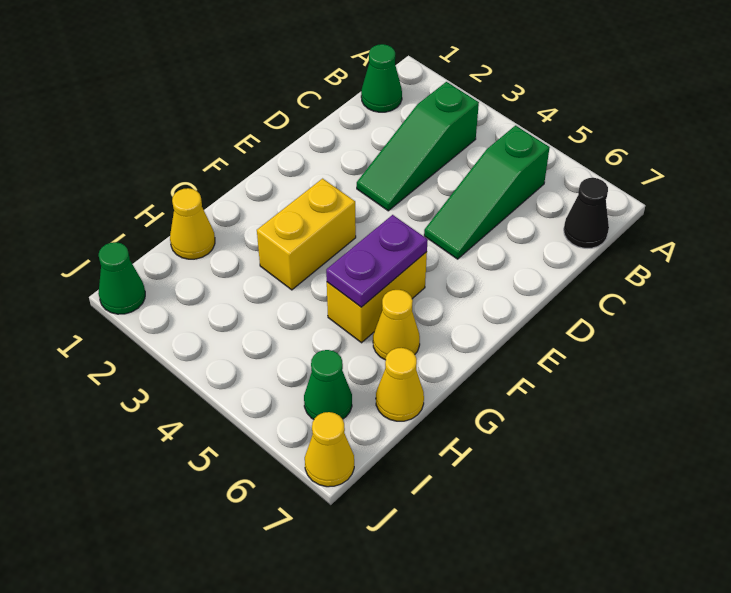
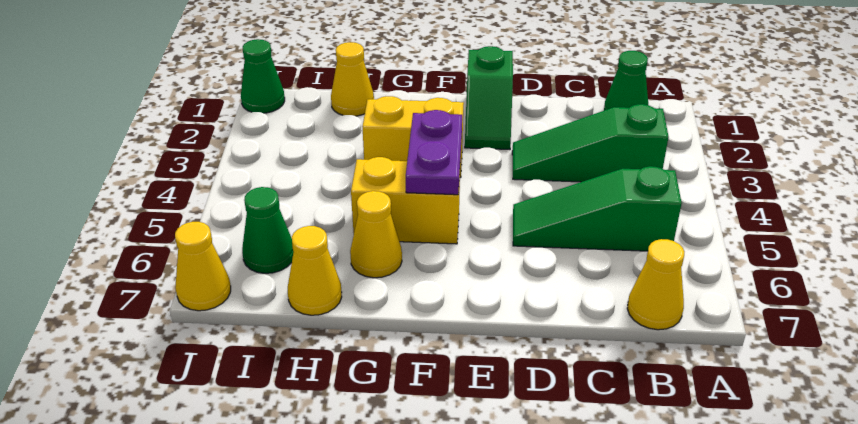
black cone B7 level 1 -> yellow cone B7 level 1
none -> green slope E1:E2 level 1 top 1
purple plate F5:G5 level 2 -> purple plate F4:F5 level 2

